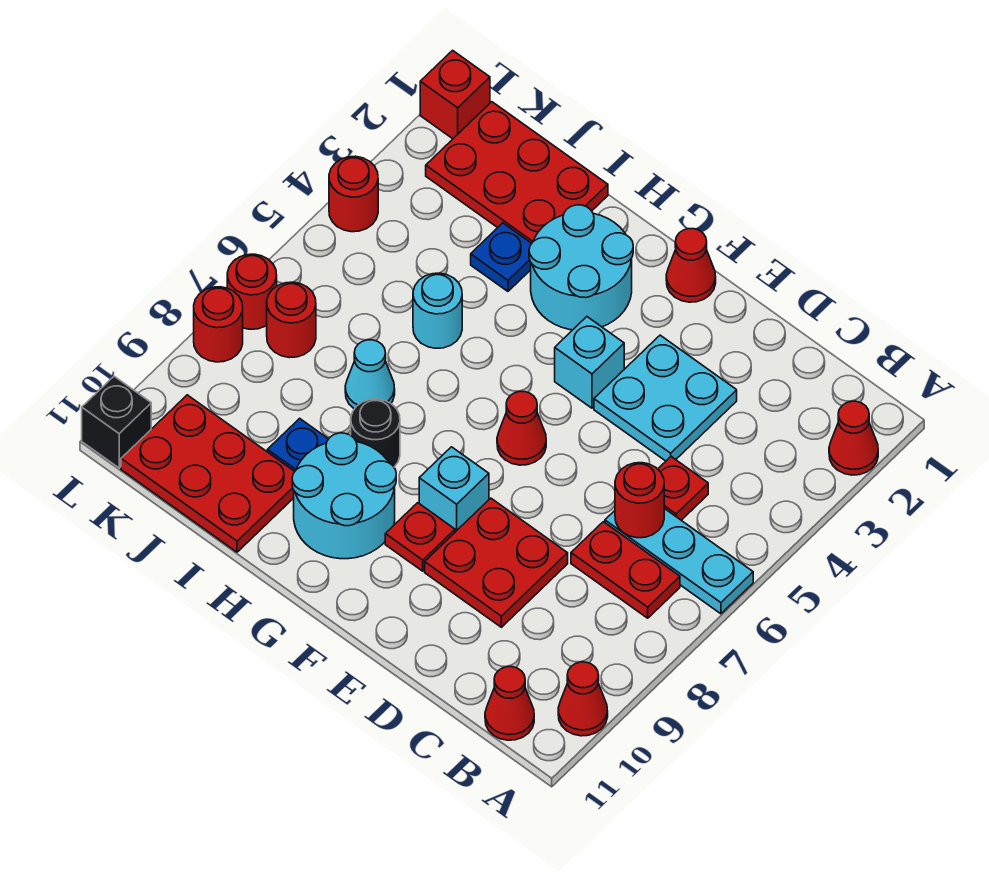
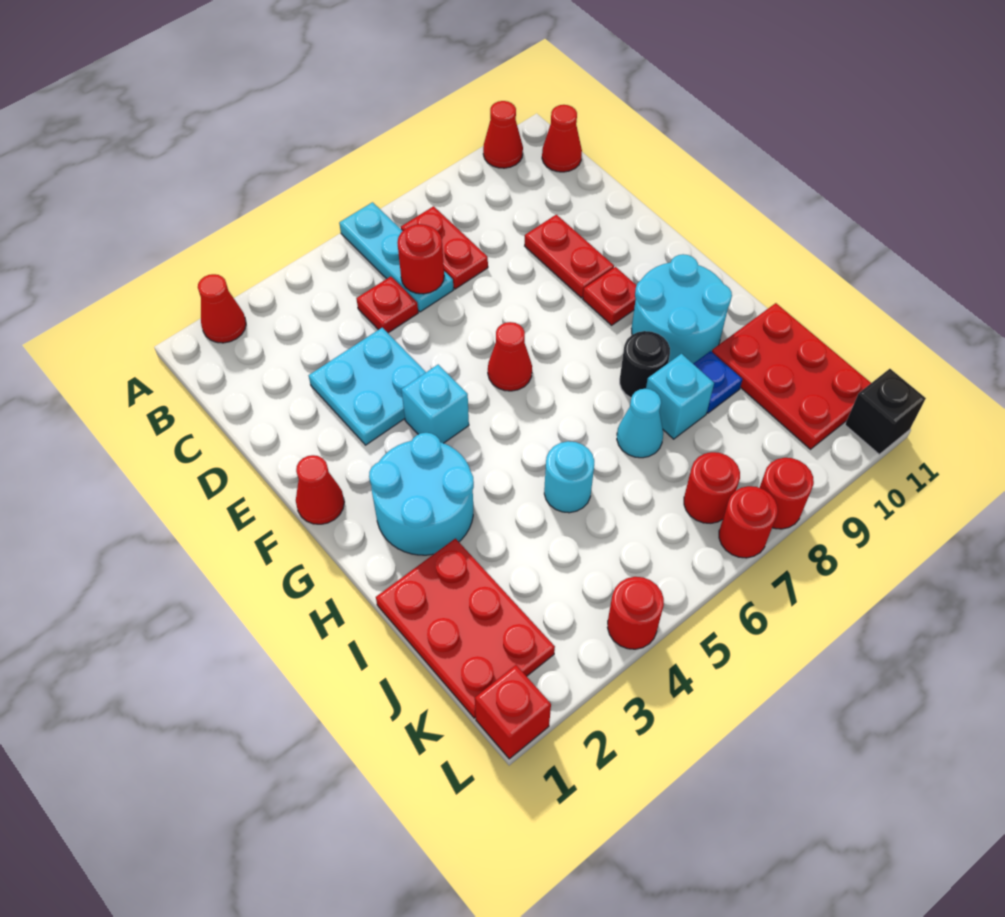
red plate D8:E9 level 1 -> red plate D9:E9 level 1
cyan brick F8 level 1 -> cyan brick I8 level 1
blue plate I3 level 1 -> none

